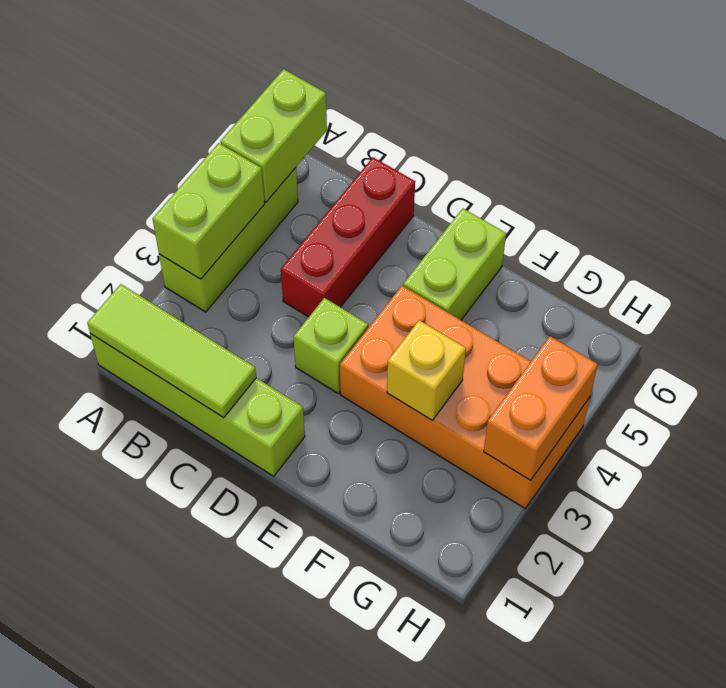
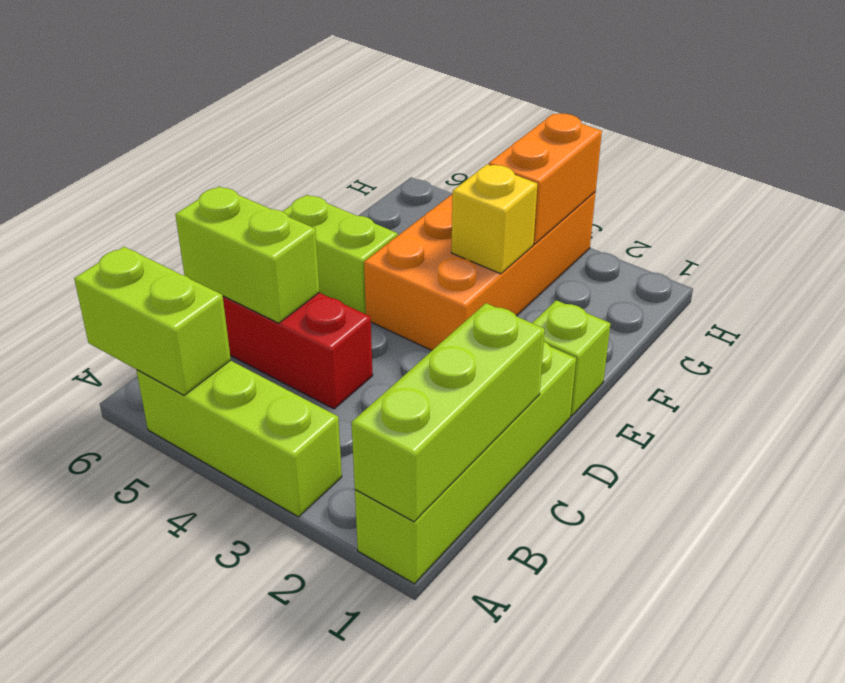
lime tile A1:C1 level 2 -> lime brick A1:C1 level 2
lime brick A3:A4 level 2 -> lime brick C5:C6 level 2
lime brick D3 level 1 -> lime brick E1 level 1
orange brick H3:H4 level 2 -> orange brick G3:H3 level 2

